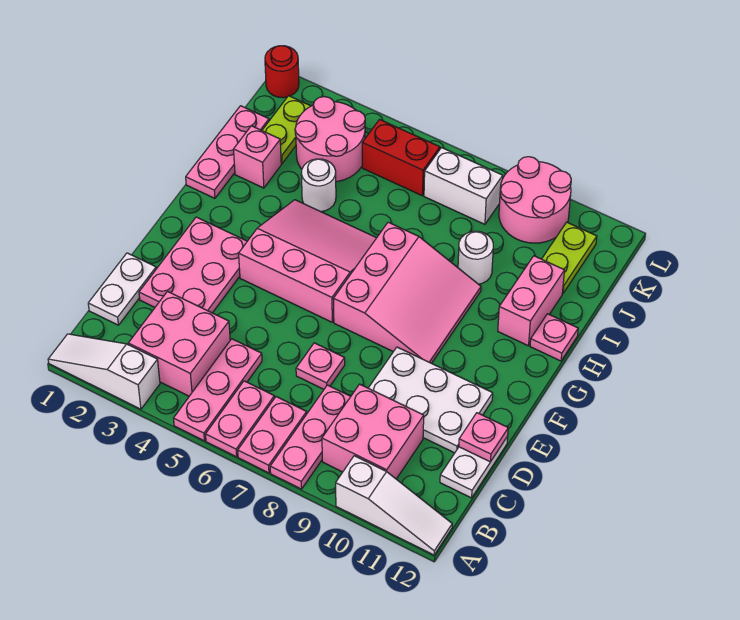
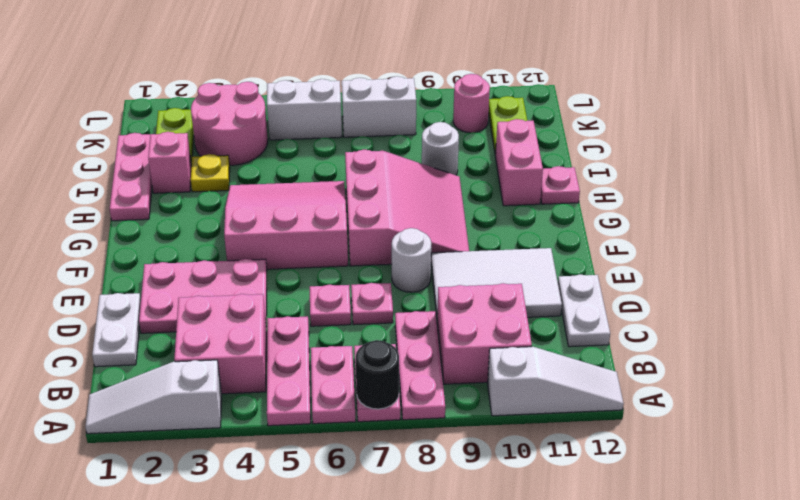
none -> black round brick A7 level 2
pink plate D2:F3 level 1 -> pink plate D2:E4 level 1
white plate D9:E11 level 1 -> white tile D9:E11 level 1
pink plate D12 level 2 -> pink plate D6 level 1
none -> yellow plate I3 level 1
white round brick I4 level 1 -> white round brick E8 level 1
red brick K5:K6 level 1 -> white brick K5:K6 level 1
pink round brick K9:L10 level 1 -> pink round brick K10 level 1
red round brick L1 level 1 -> none

